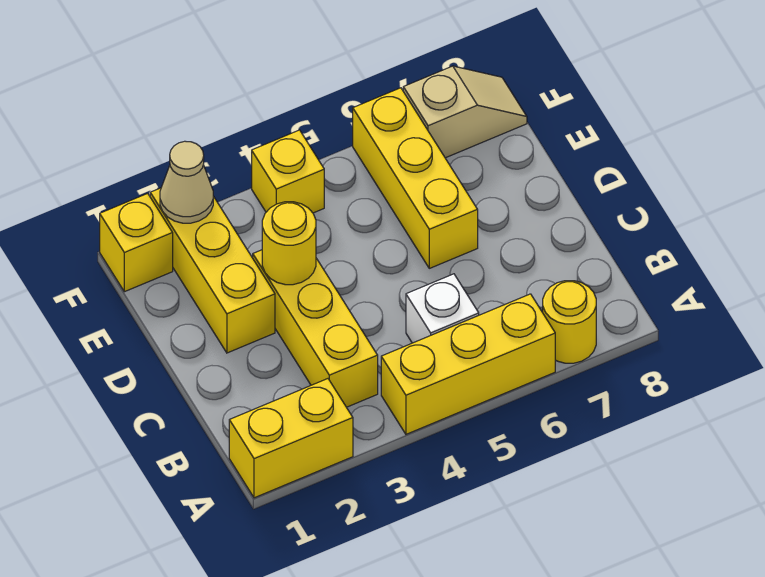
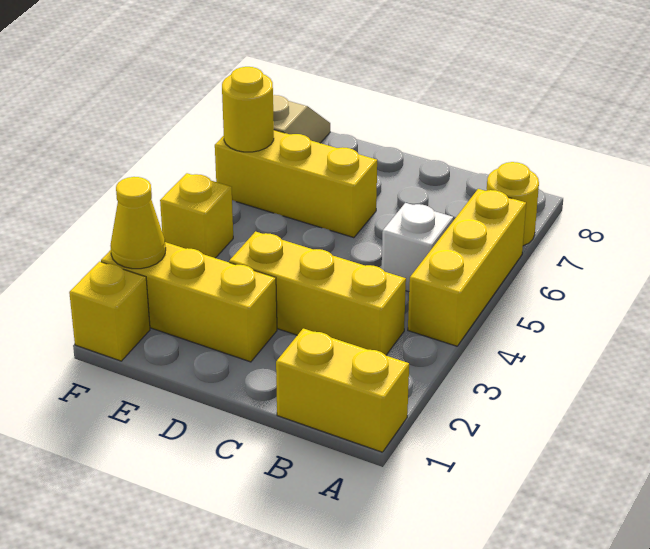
yellow brick A1:A2 level 1 -> yellow brick A1:B1 level 1
yellow round brick D3 level 2 -> yellow round brick F6 level 2
tan cone F2 level 2 -> yellow cone F2 level 2

